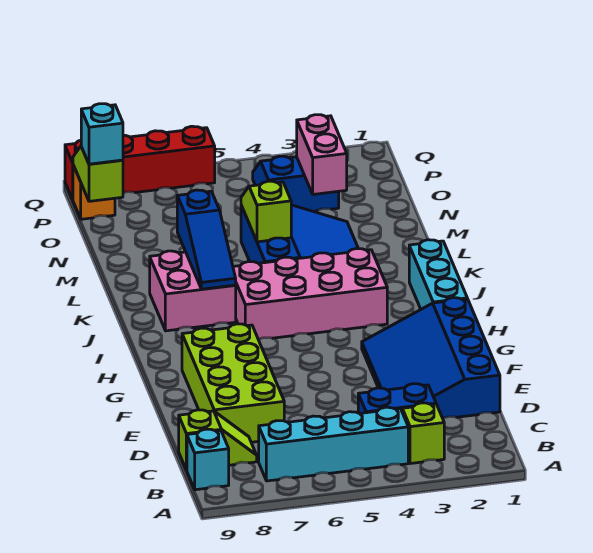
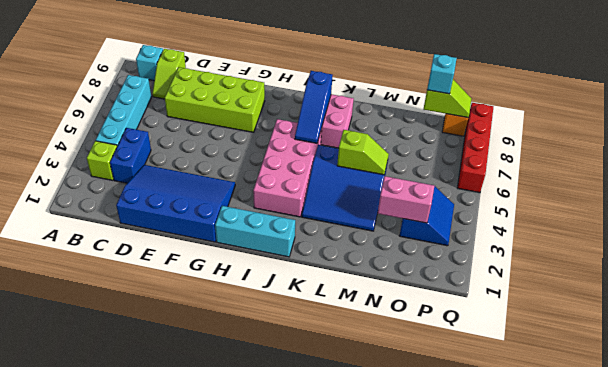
blue slope J7:L7 level 2 top L -> blue slope J6:J8 level 2 top 8

